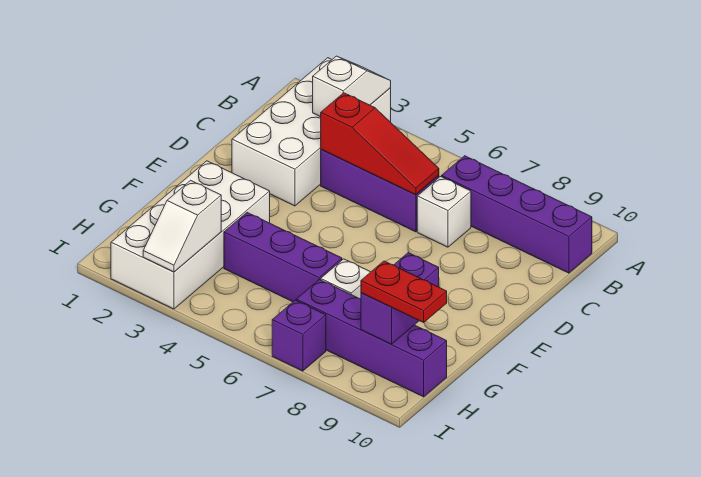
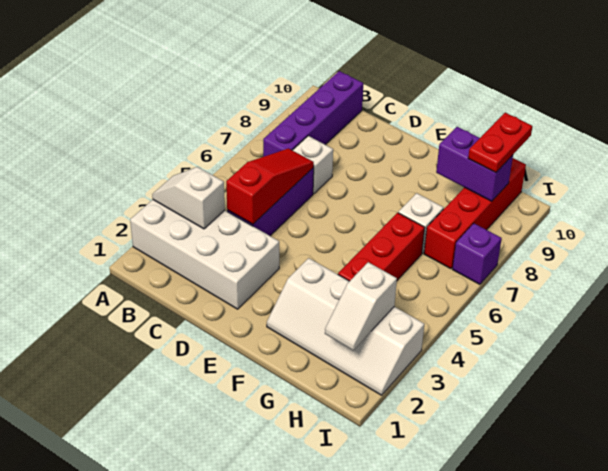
white brick F2:I3 level 1 -> white slope F2:I3 level 1 top 3
purple brick G4:G6 level 1 -> red brick G4:G6 level 1
white slope H3:I3 level 2 top H -> white slope H2:H3 level 2 top 3
purple brick H7:H10 level 1 -> red brick H7:H10 level 1

